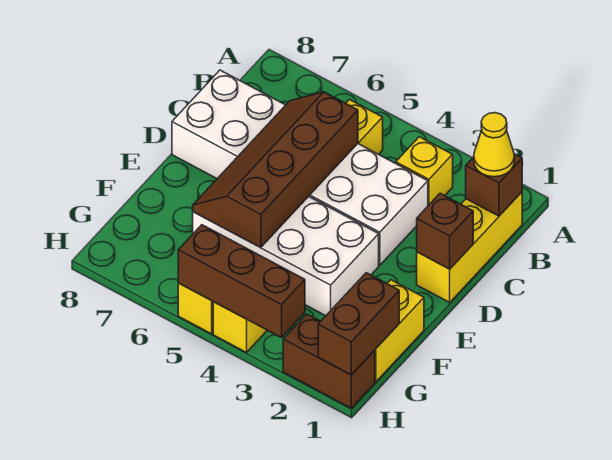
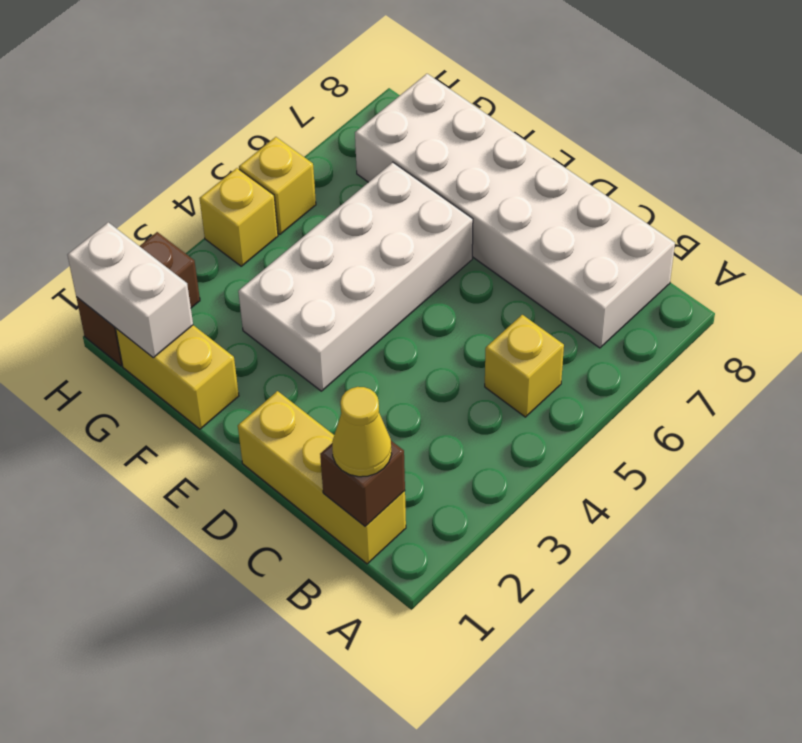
yellow brick B3 level 1 -> none
white brick C3:D8 level 1 -> white brick B7:G8 level 1
brown slope C5:F6 level 2 top 5 -> none
brown brick D1 level 2 -> none
brown brick G1:H1 level 2 -> white brick G1:H1 level 2
brown brick H3:H5 level 2 -> none

